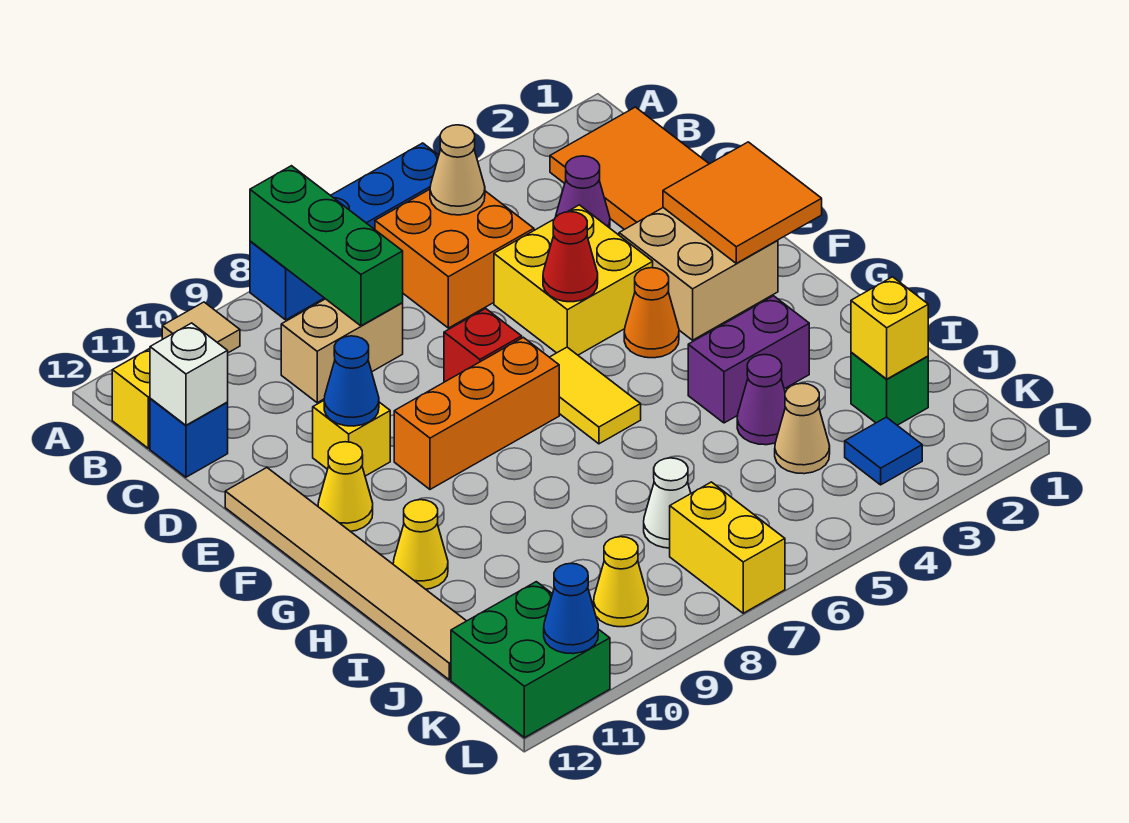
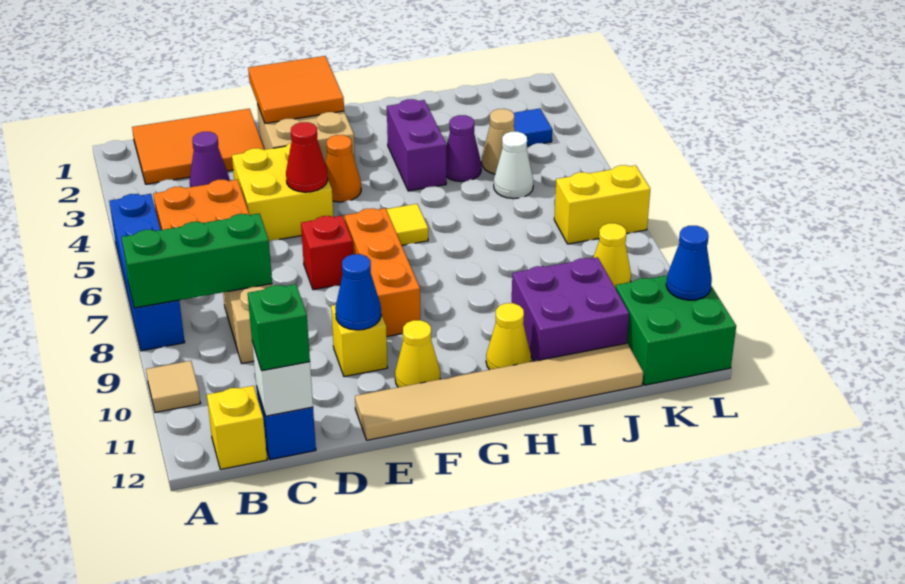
tan cone B5 level 2 -> none
none -> purple brick I10:J11 level 1
green brick J2 level 1 -> green brick C12 level 3
yellow brick J2 level 2 -> none
white cone J7 level 1 -> white cone J5 level 1

